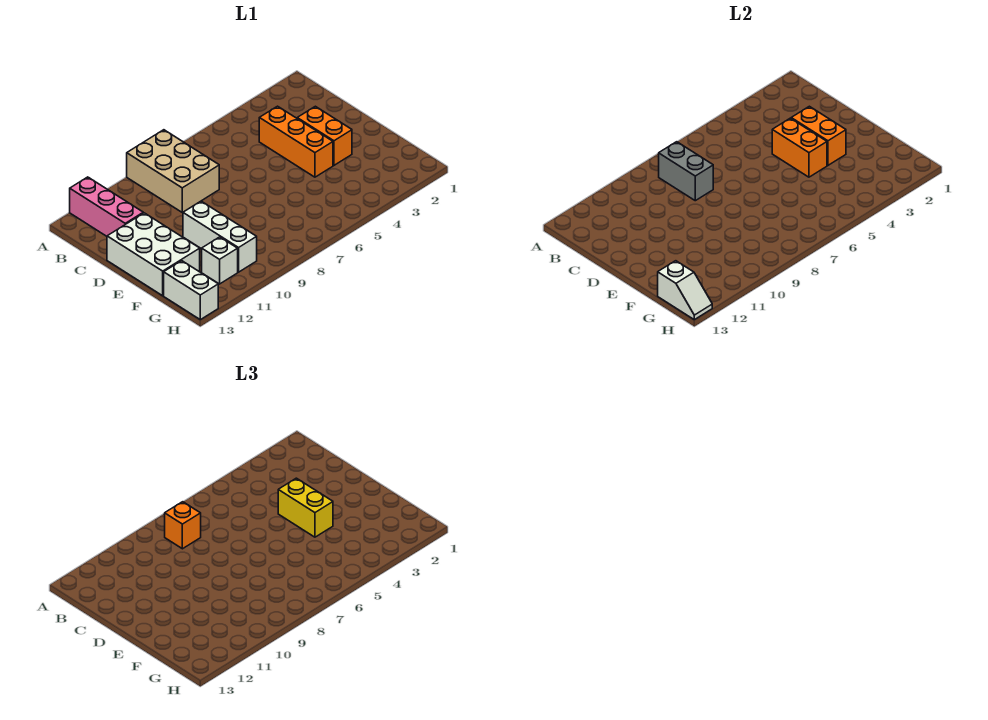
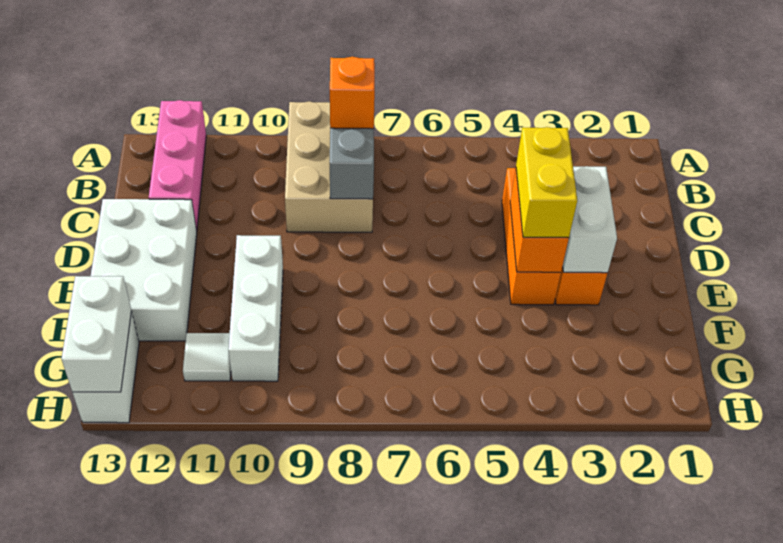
orange brick D3:E3 level 2 -> white brick D3:E3 level 2
white brick G11 level 1 -> white tile G11 level 1
white slope G13:H13 level 2 top G -> white brick G13:H13 level 2

